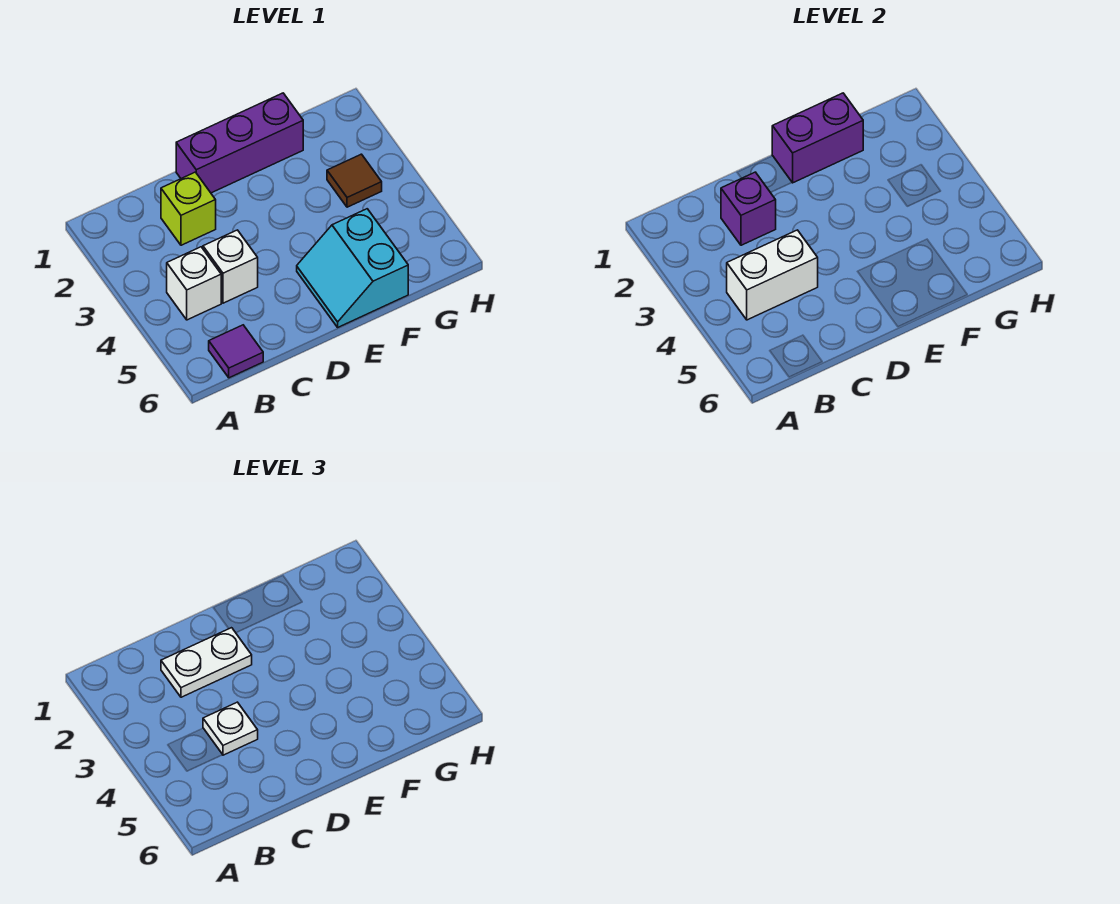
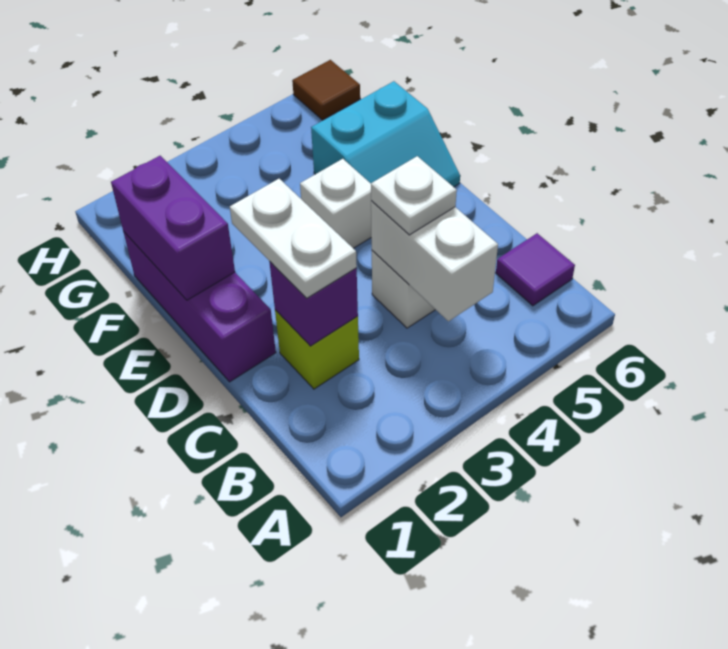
white brick B4 level 1 -> white brick E4 level 1
brown tile G3 level 1 -> brown tile H6 level 1

